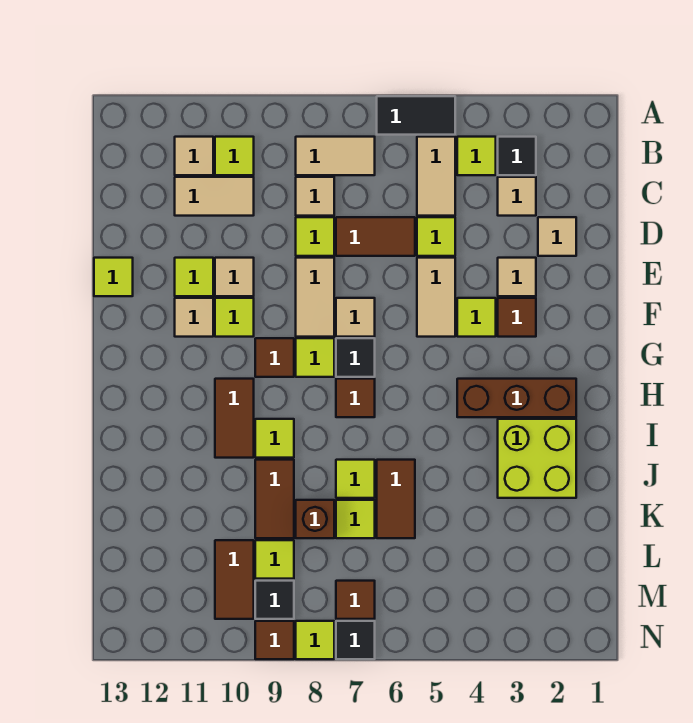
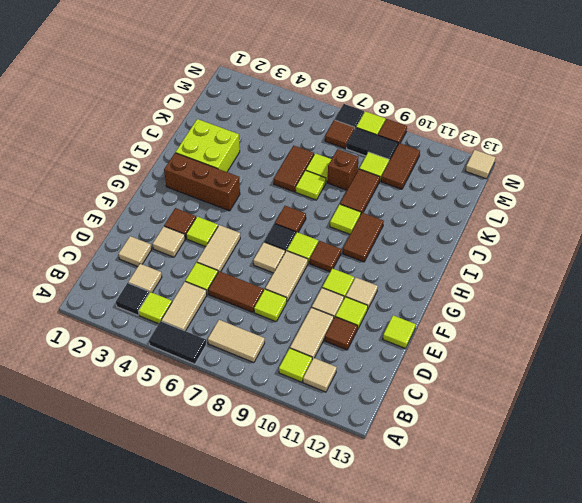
tan tile C8 level 1 -> tan tile N13 level 1
tan tile C10:C11 level 1 -> tan tile C10:D10 level 1
none -> brown tile D11 level 1
black tile M9 level 1 -> black tile M8:M9 level 1

